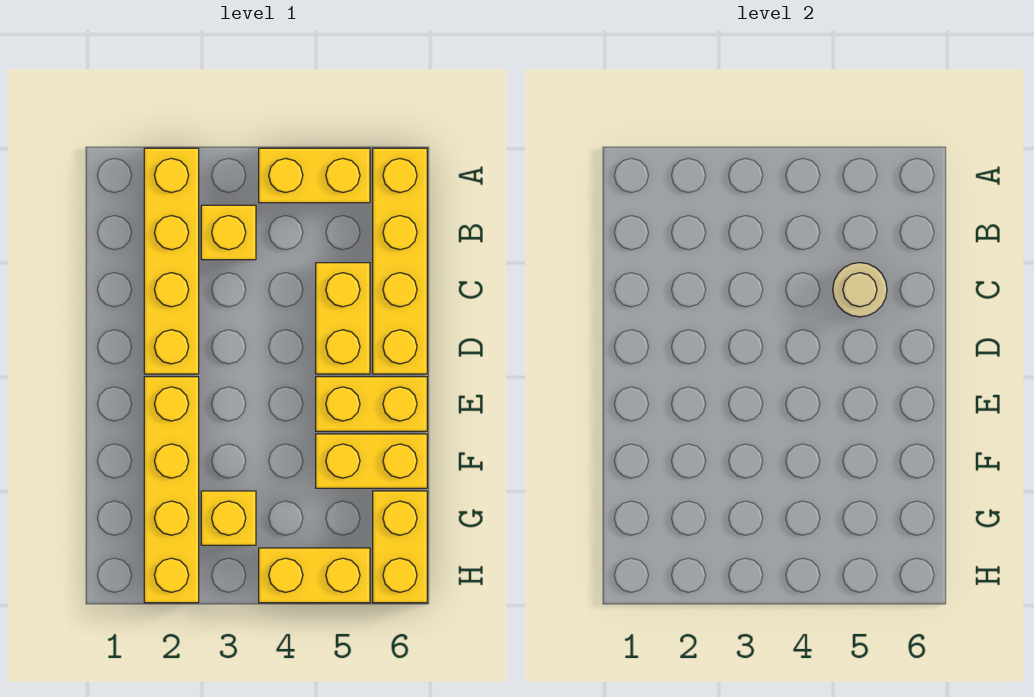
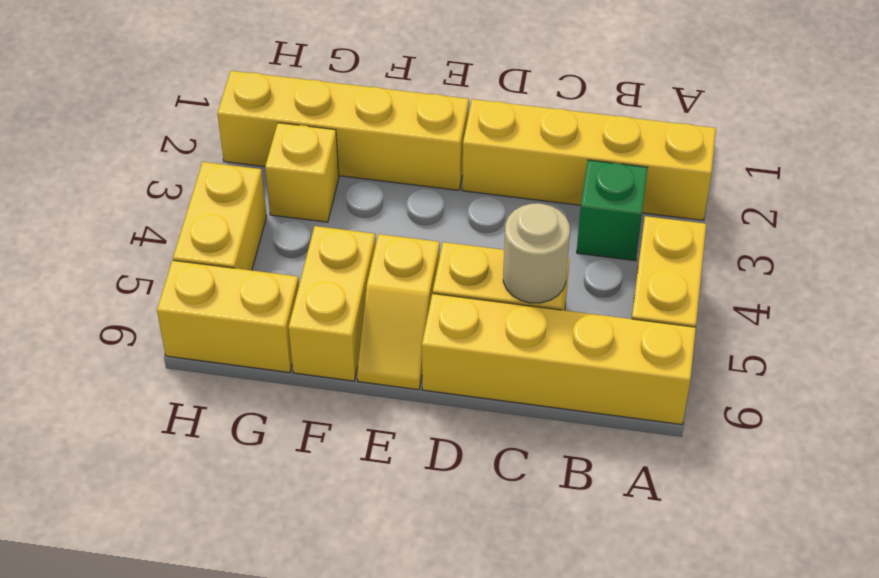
yellow brick B3 level 1 -> green brick B3 level 1
yellow brick E5:E6 level 1 -> yellow slope E5:E6 level 1 top 5

